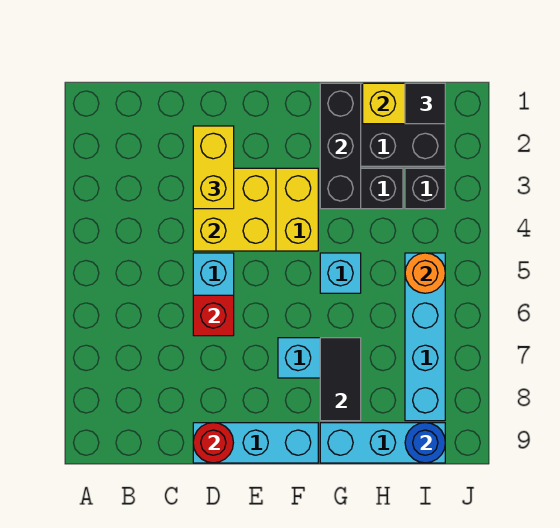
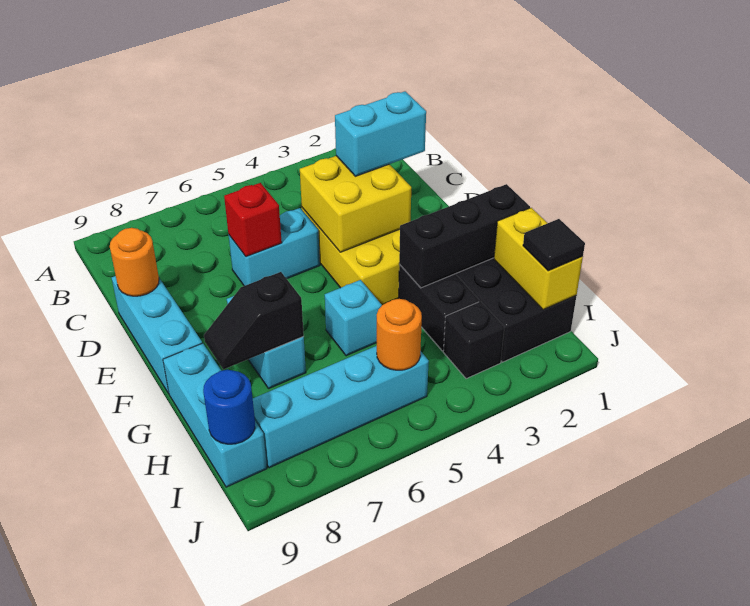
yellow brick D2:D3 level 3 -> cyan brick D2:D3 level 3
red round brick D9 level 2 -> orange round brick D9 level 2
black tile G7:G8 level 2 -> black slope G7:G8 level 2 top 7

